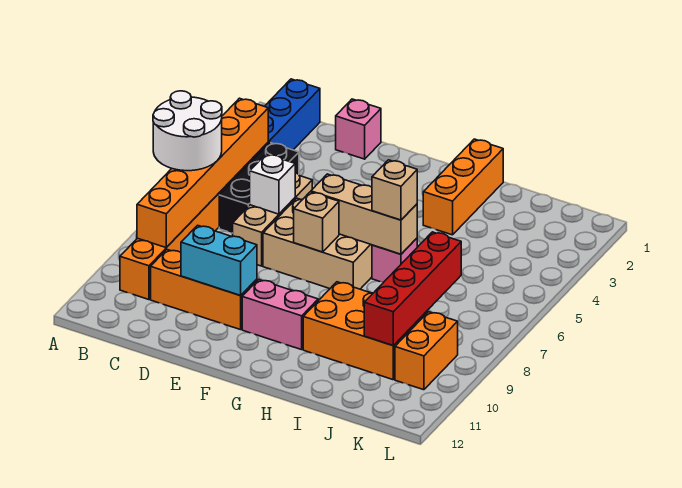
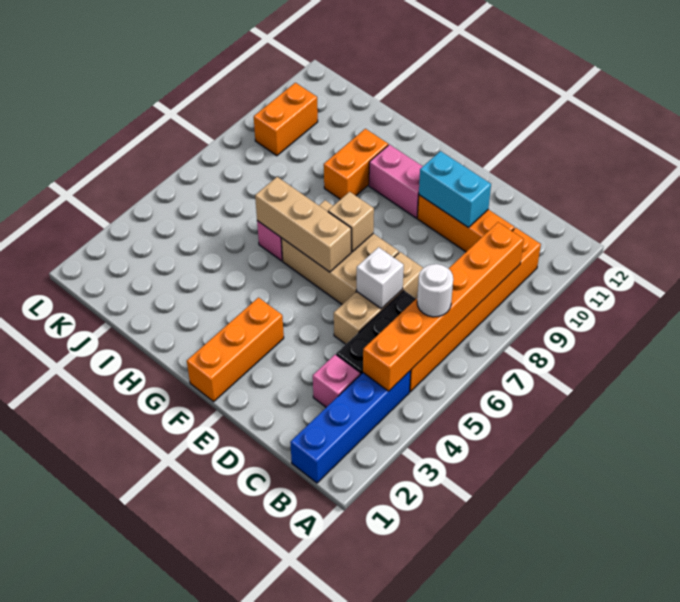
white round brick A6:B7 level 3 -> white round brick B6 level 3
pink brick D1 level 1 -> pink brick C3 level 1
orange brick H1:H3 level 1 -> orange brick F1:F3 level 1
tan brick H6 level 3 -> none
orange brick H9:J10 level 1 -> orange brick H9:H10 level 1
red brick J7:J10 level 2 -> none

